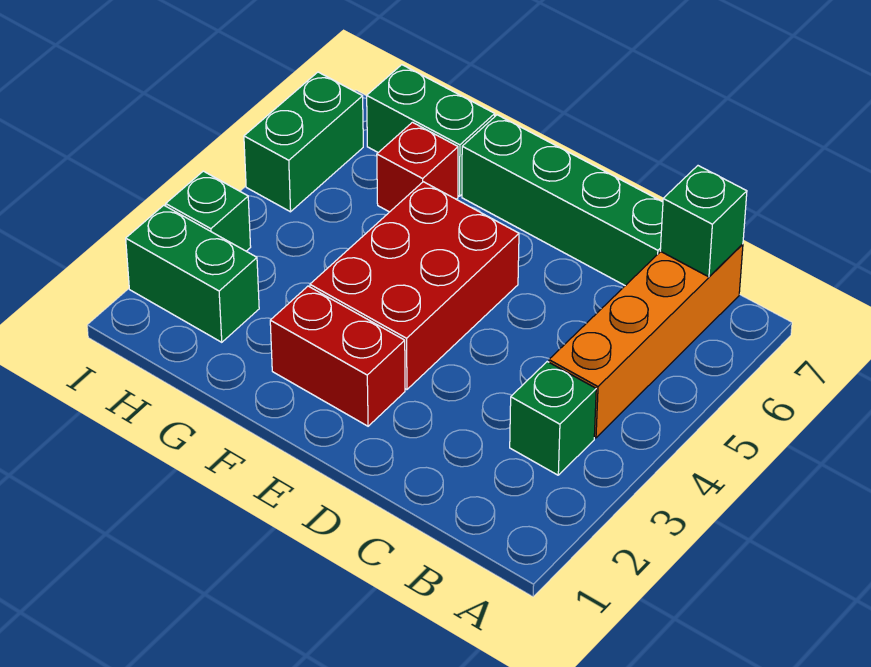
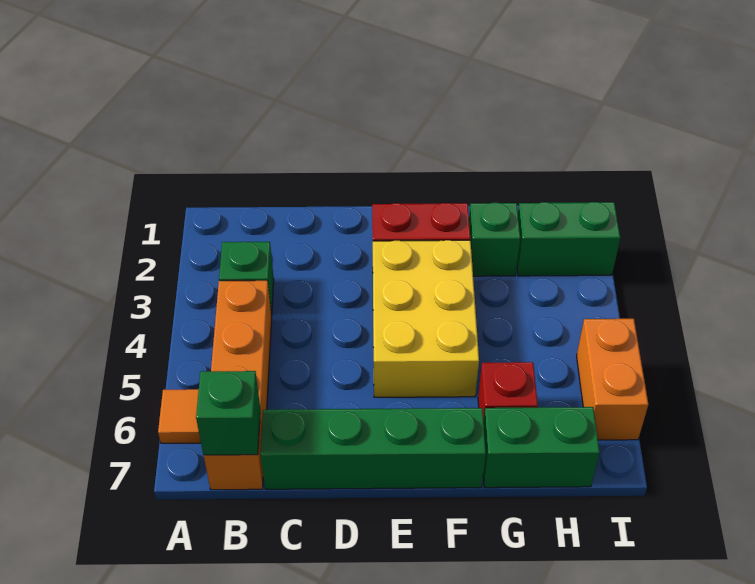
none -> orange tile A6 level 1
red brick E3:F5 level 1 -> yellow brick E3:F5 level 1
green brick I3 level 1 -> green brick G2 level 1
green brick I5:I6 level 1 -> orange brick I5:I6 level 1

